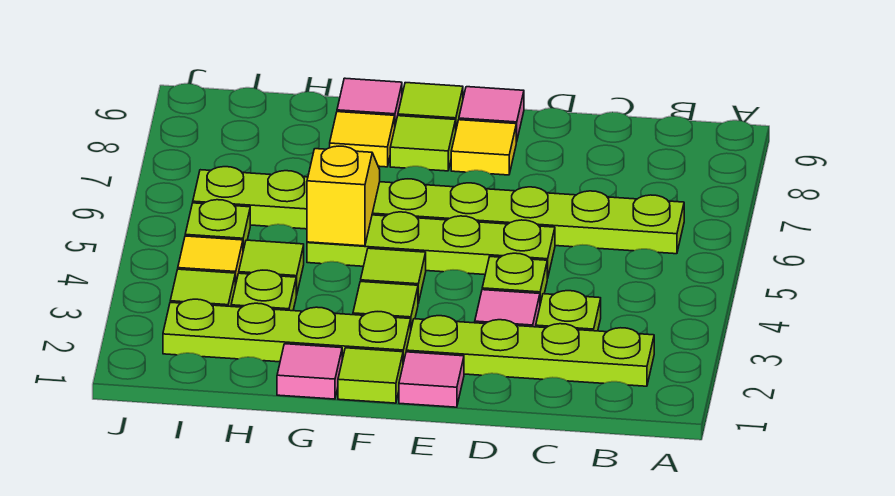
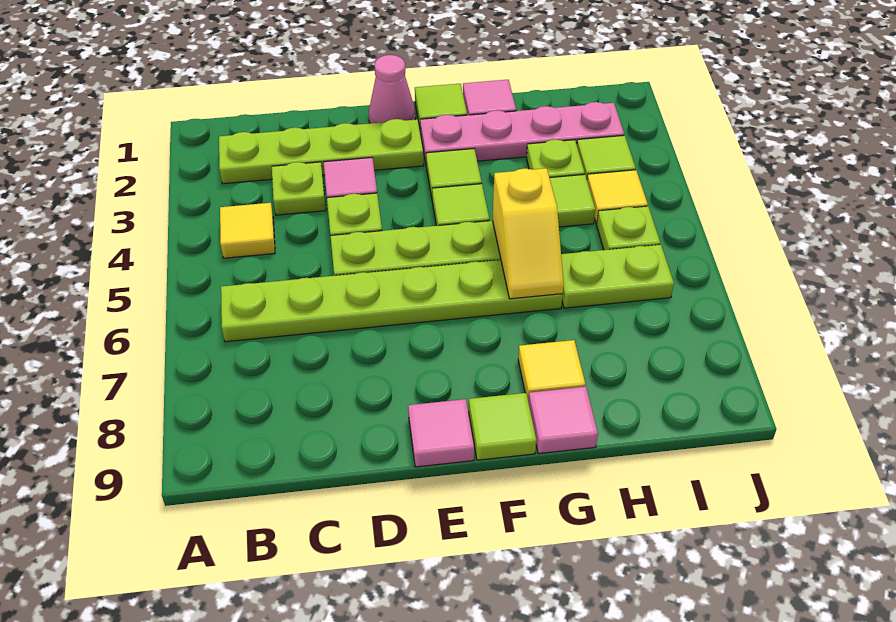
pink tile E1 level 1 -> pink cone E1 level 1
yellow tile E8 level 1 -> yellow tile B4 level 1
lime plate F2:I2 level 1 -> pink plate F2:I2 level 1
lime tile F8 level 1 -> none

